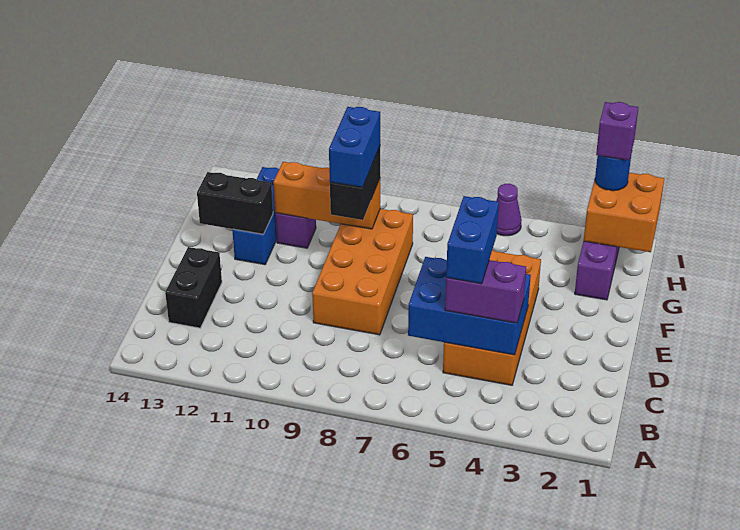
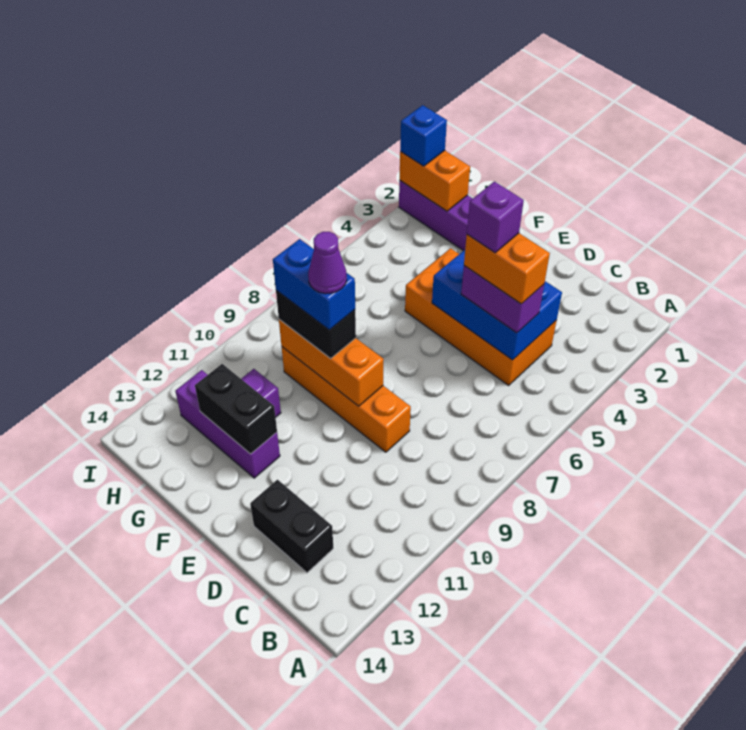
blue brick C4:D6 level 2 -> blue brick C4:E5 level 2
purple brick C4:C5 level 3 -> purple brick C5:D5 level 3
blue brick C5:D5 level 4 -> orange brick C5:D5 level 4
orange brick D8:G9 level 1 -> orange brick D9:G9 level 1
blue brick F12:H12 level 1 -> purple brick F12:H12 level 1
black brick F12:F13 level 2 -> black brick F12:G12 level 2
orange brick G9:G11 level 2 -> orange brick E9:G9 level 2
orange brick H1:I2 level 2 -> orange brick H2:I2 level 2
blue round brick I2 level 3 -> blue brick I2 level 3
purple brick I2 level 4 -> purple brick D5 level 5
purple cone I5 level 1 -> purple cone F9 level 5

